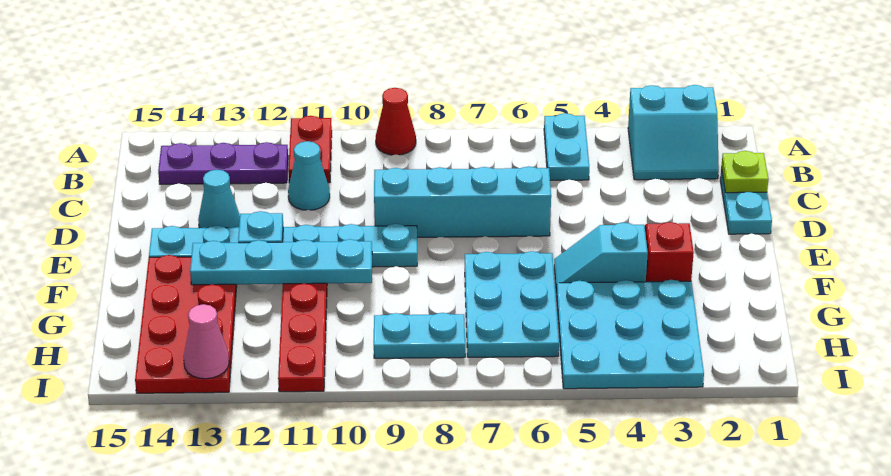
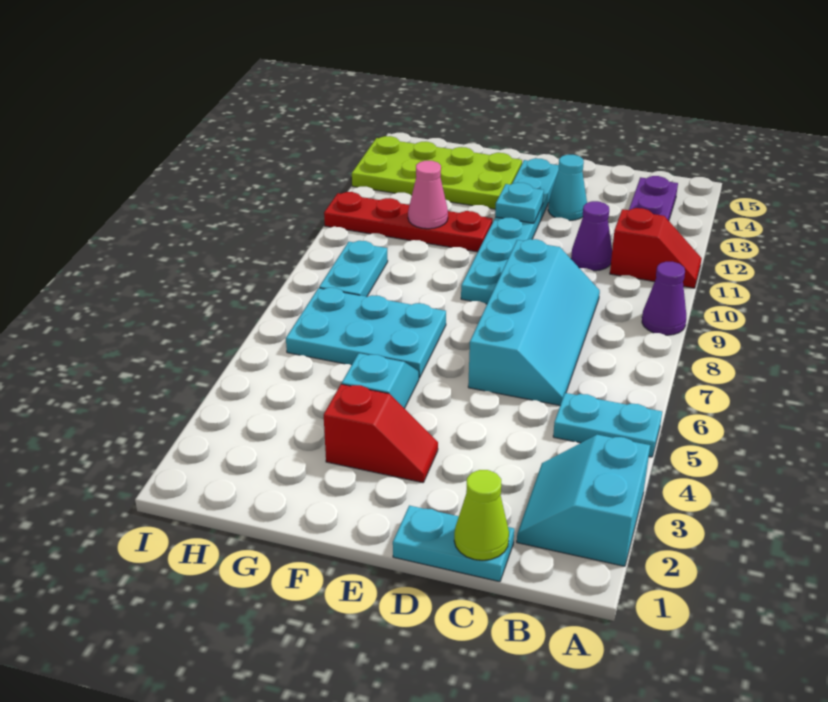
red cone A9 level 1 -> purple cone A9 level 1
red plate A11:B11 level 1 -> red slope A11:B11 level 1 top B
lime plate C1 level 2 -> lime cone C1 level 2
cyan cone C11 level 1 -> purple cone C11 level 1
cyan plate F10:F13 level 2 -> none
red plate F13:I14 level 1 -> lime plate F13:I14 level 1
cyan plate G3:I5 level 1 -> none
pink cone I13 level 2 -> pink cone G11 level 2

